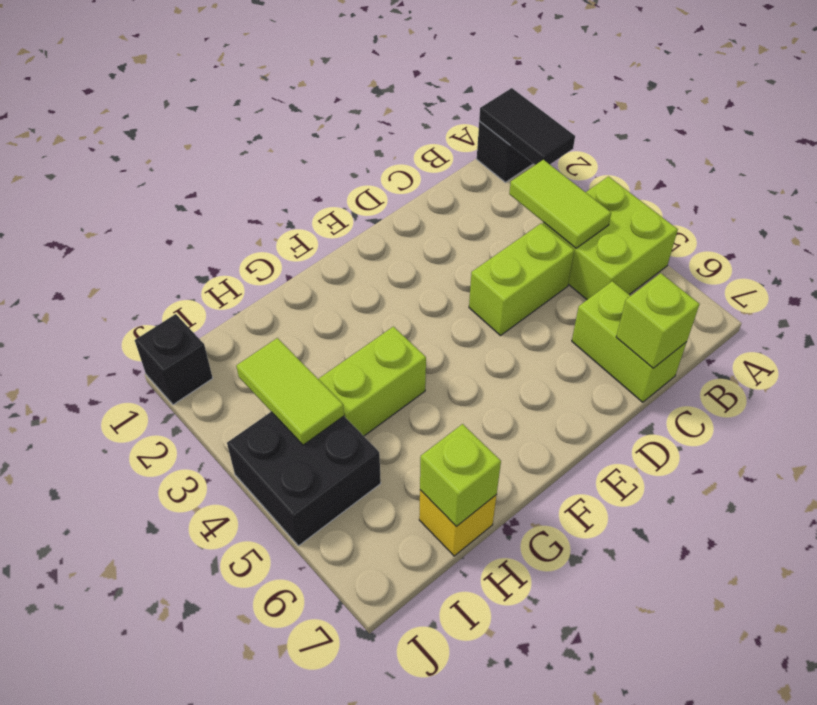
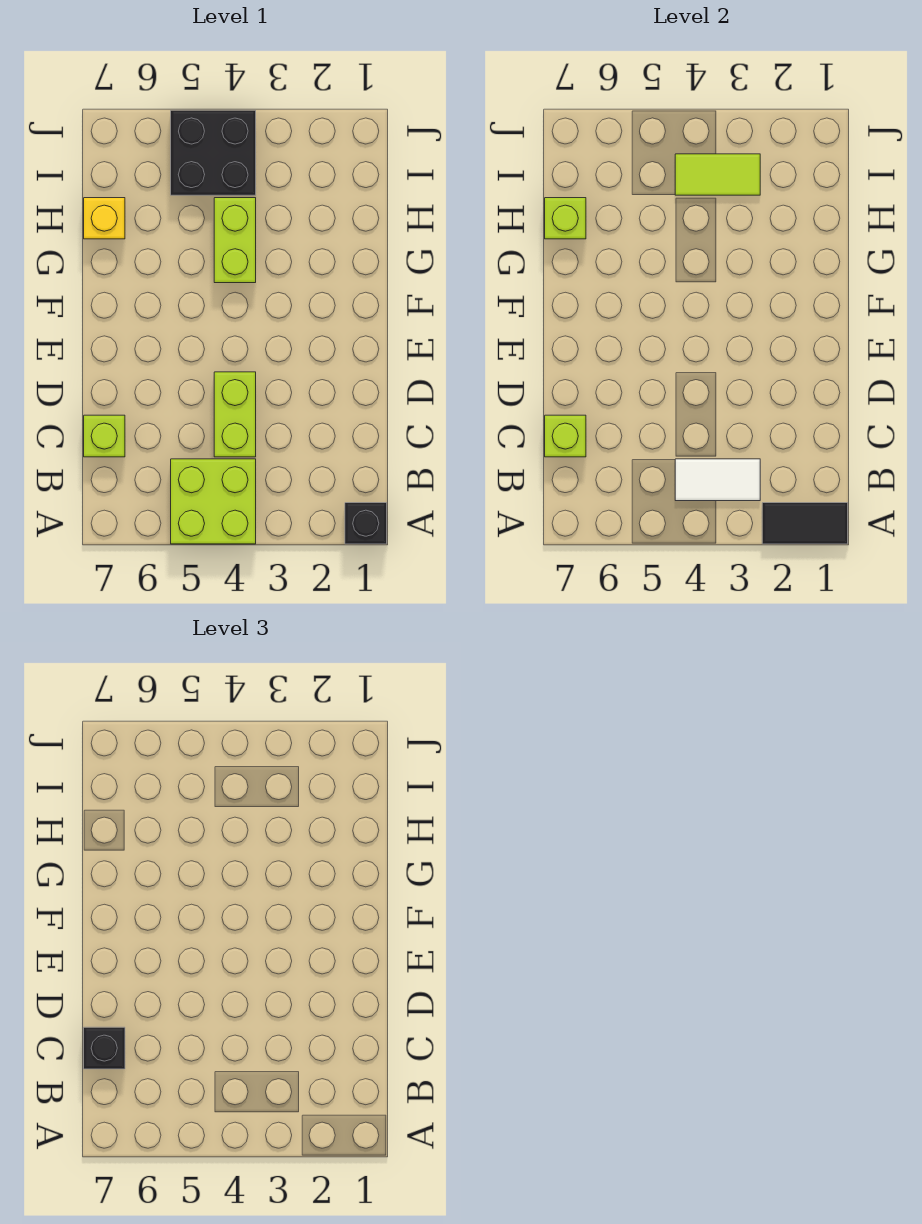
lime tile B3:B4 level 2 -> white tile B3:B4 level 2
lime brick C6:C7 level 1 -> lime brick C7 level 1
black brick J1 level 1 -> black brick C7 level 3

